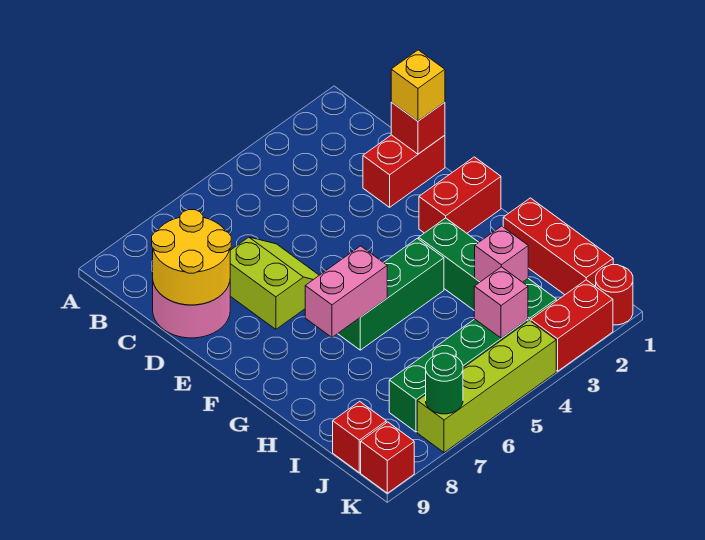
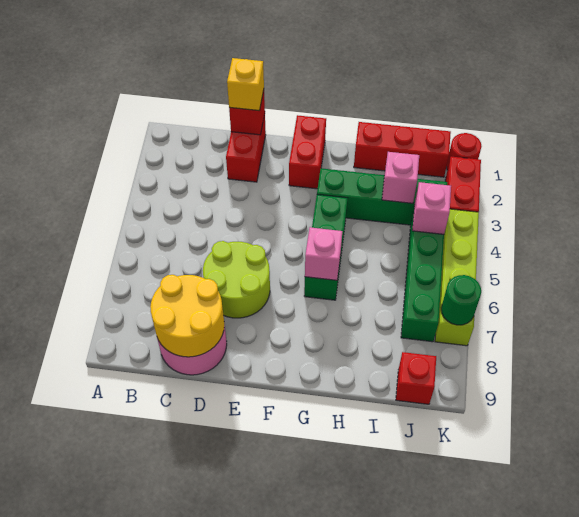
lime slope D6:E7 level 1 top 7 -> lime round brick D6:E7 level 1
pink brick G6:G7 level 2 -> pink brick G6 level 2
red brick K9 level 1 -> none

